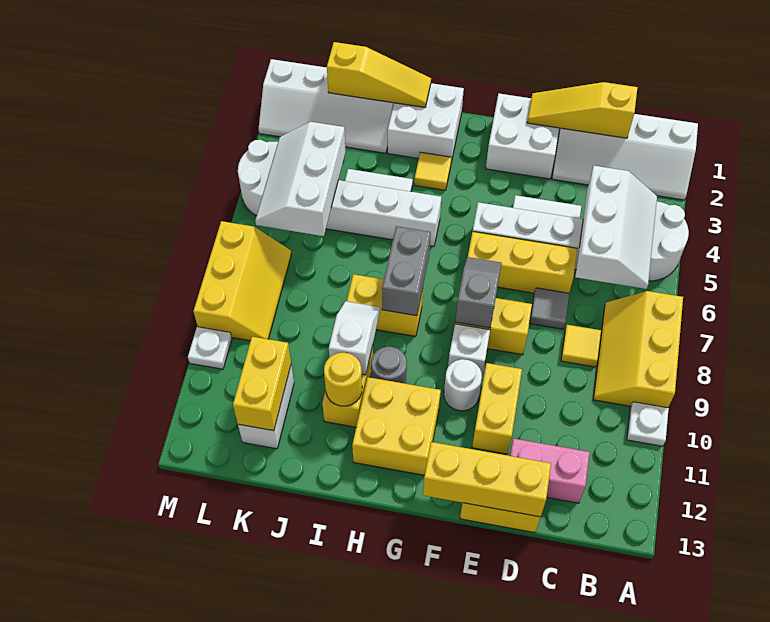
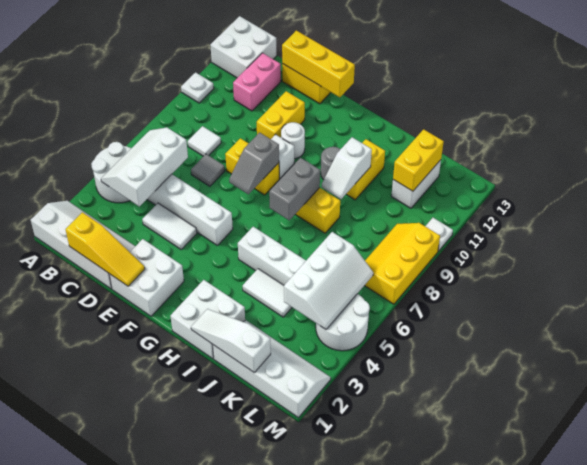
yellow slope A7:B9 level 1 top A -> none
none -> white brick A12:B13 level 1
yellow tile C8 level 1 -> white tile C8 level 1
pink brick C12:D12 level 1 -> pink brick C11:C12 level 1
yellow brick D6:F6 level 1 -> none
yellow brick G11:H12 level 1 -> none
yellow tile H3 level 1 -> none
yellow slope I1:K1 level 2 top K -> white slope I1:K1 level 2 top K
yellow round brick I11 level 2 -> none

